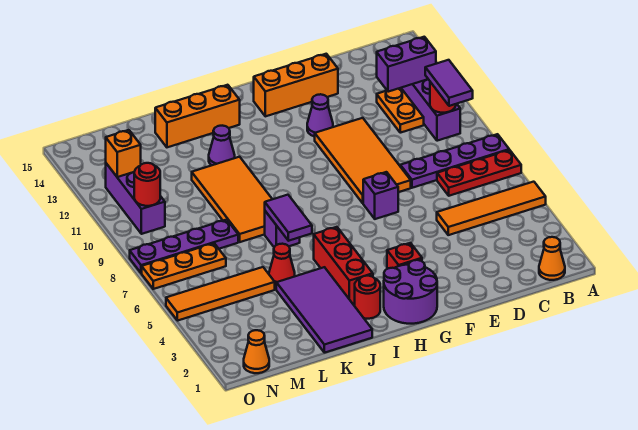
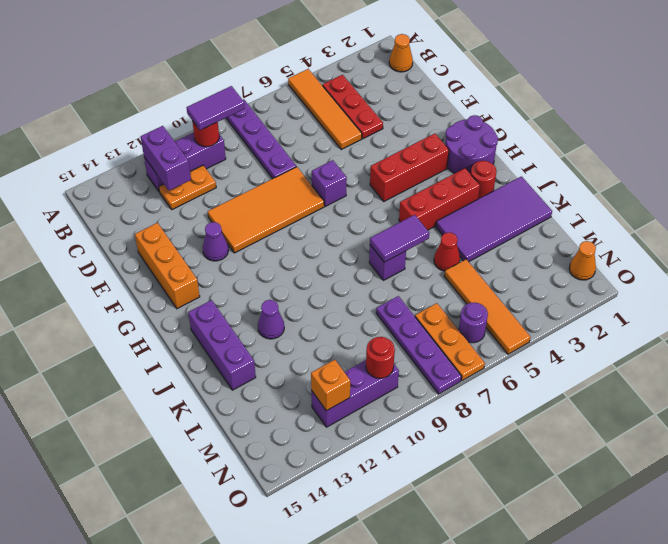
red plate A7:C7 level 1 -> red plate B4:D4 level 1
red brick G3 level 1 -> red brick G3:G5 level 1
orange brick I14:K14 level 1 -> purple brick I14:K14 level 1
orange tile J8:K11 level 1 -> none
none -> purple round brick N6 level 1

